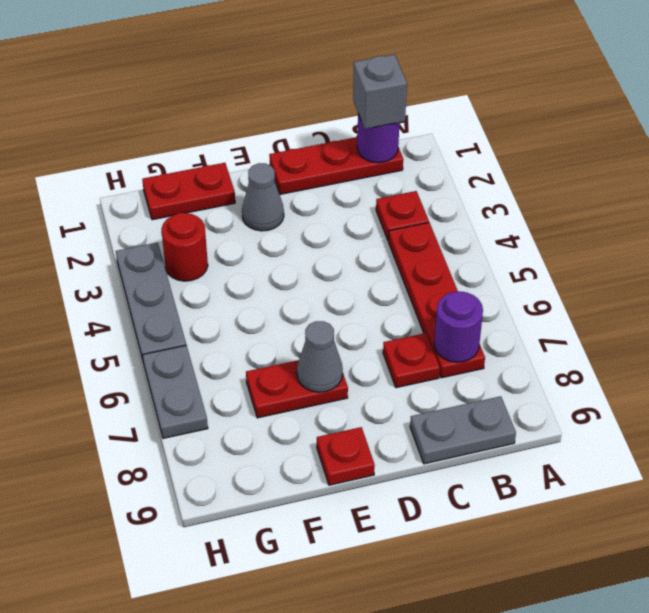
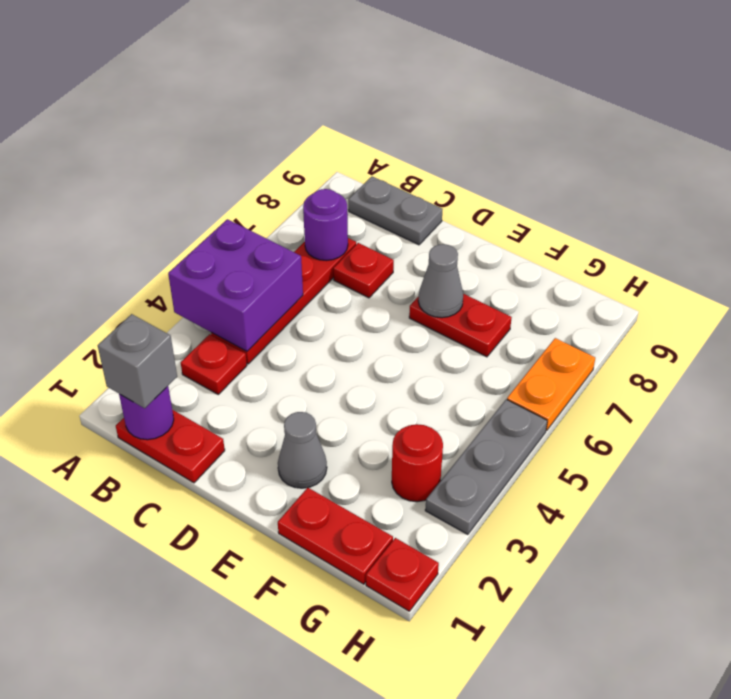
none -> purple brick A4:B5 level 2
red plate B1:D1 level 1 -> red plate B1:C1 level 1
red plate E9 level 1 -> red plate H1 level 1
grey plate H6:H7 level 1 -> orange plate H6:H7 level 1

